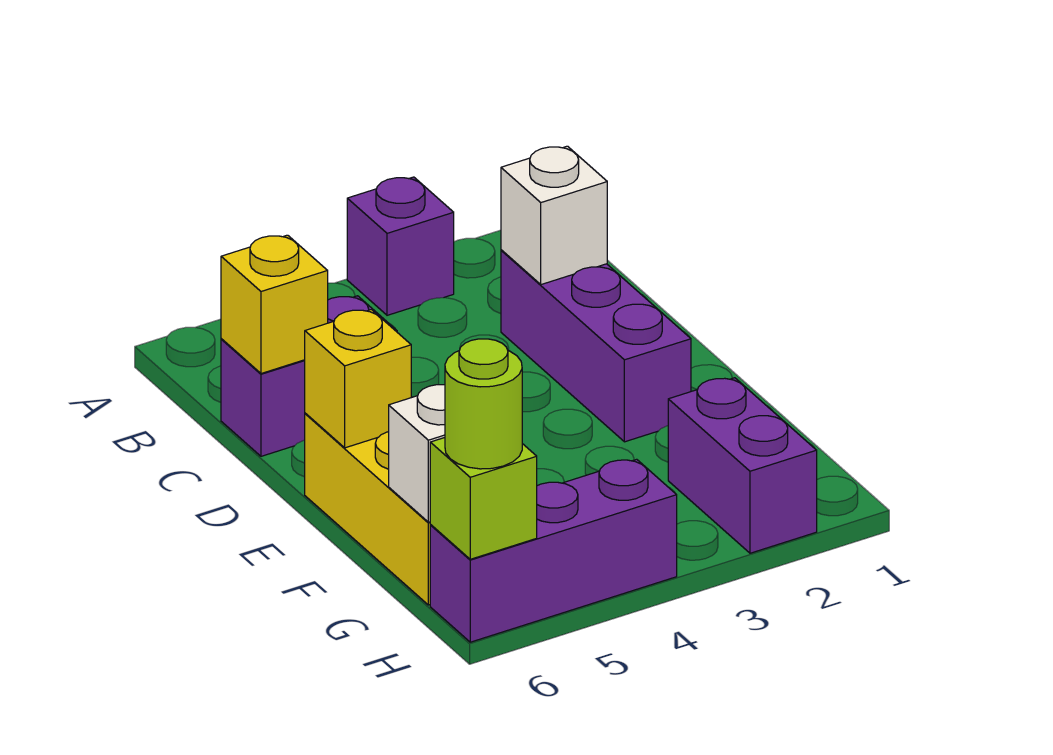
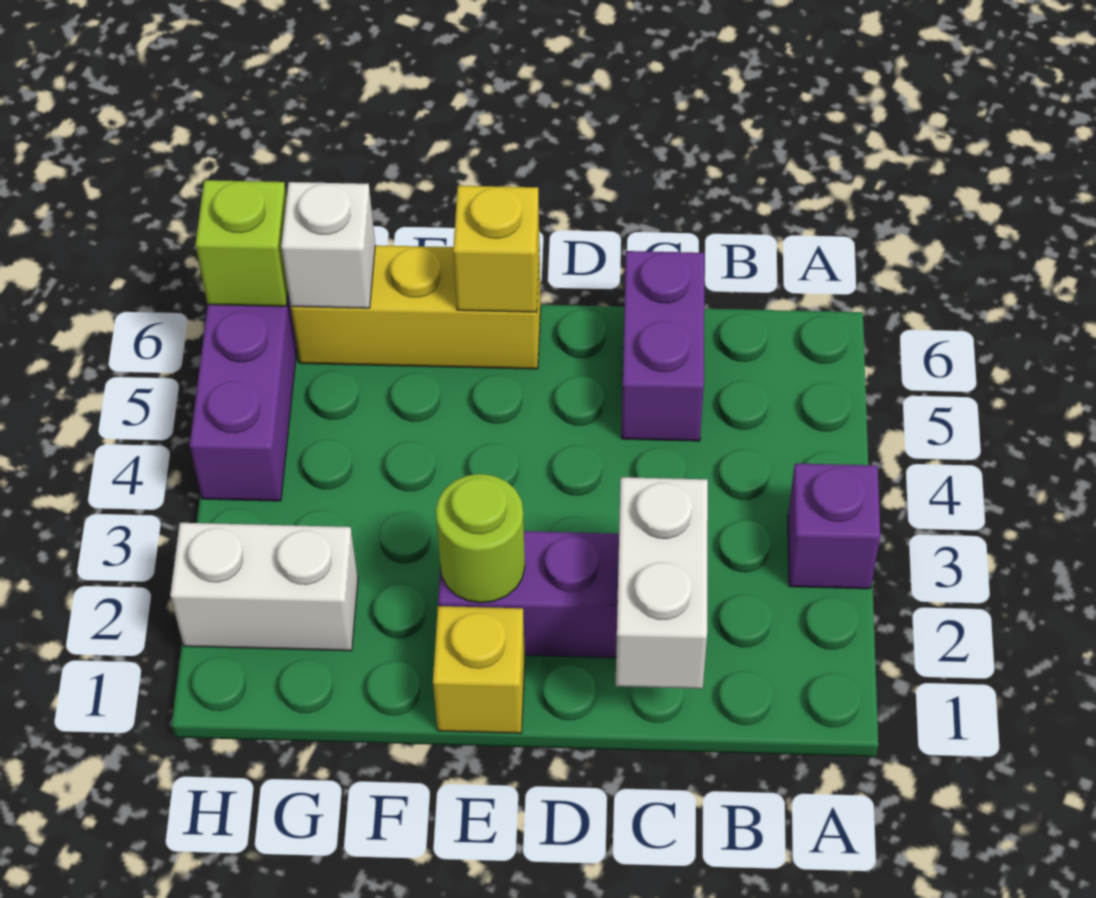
white brick C2 level 2 -> white brick C1:C2 level 2
yellow brick C6 level 2 -> yellow brick E1 level 1
purple brick G2:H2 level 1 -> white brick G2:H2 level 1
lime round brick H6 level 3 -> lime round brick E2 level 2

